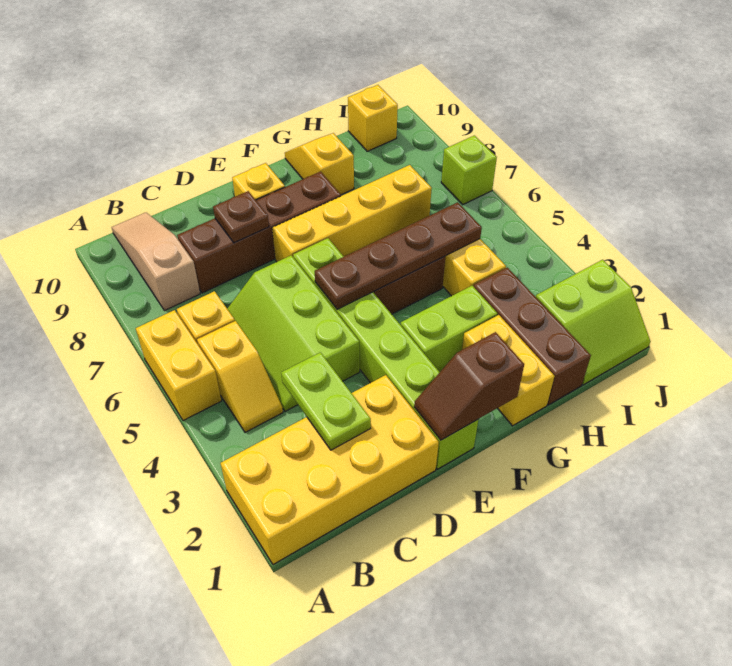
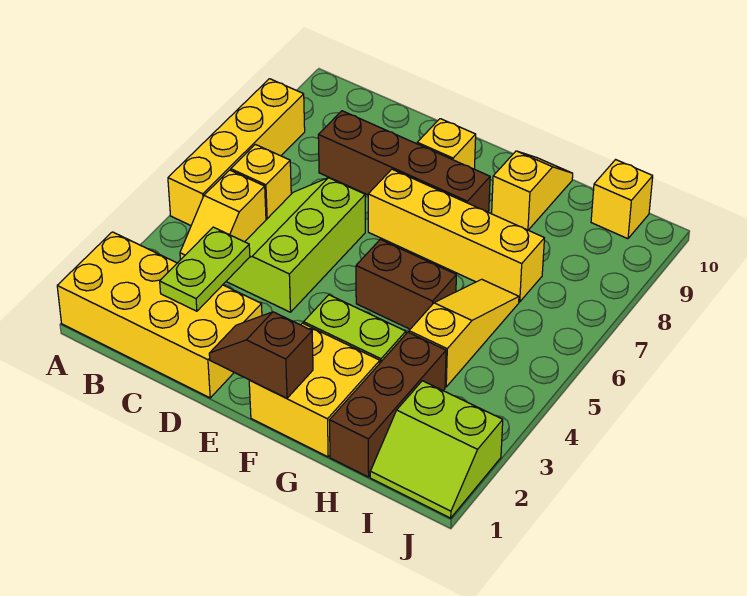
yellow brick A5:A6 level 1 -> yellow brick A5:A8 level 1
tan slope B8:B10 level 1 top 8 -> none
brown plate D8 level 2 -> none
lime brick E1:E6 level 1 -> none
brown plate E5:H5 level 2 -> none
yellow brick G1:G2 level 1 -> yellow brick F1:G2 level 1
lime brick J7 level 1 -> none

